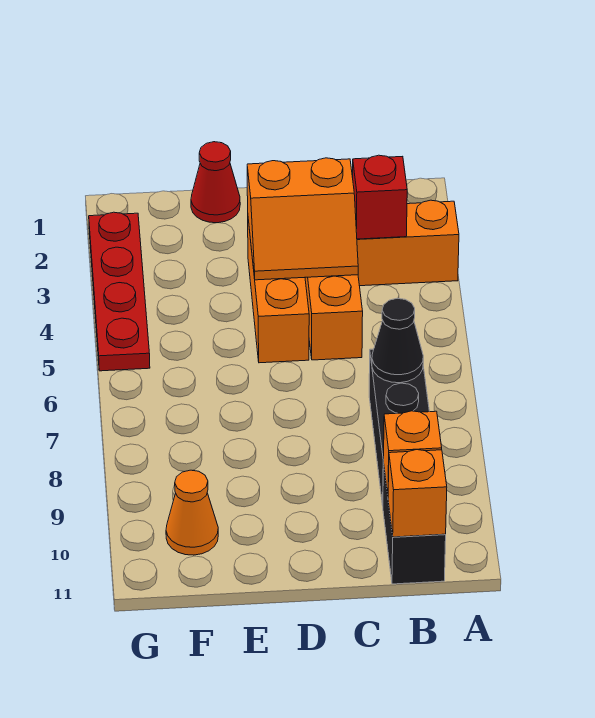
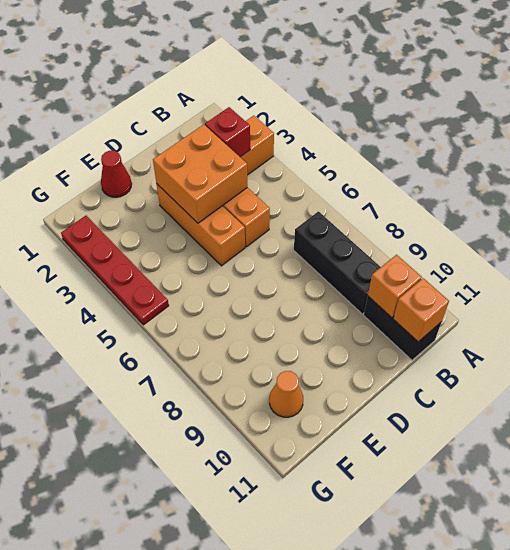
black cone B7 level 2 -> none
orange slope C3:D4 level 2 top 3 -> orange brick C3:D4 level 2

